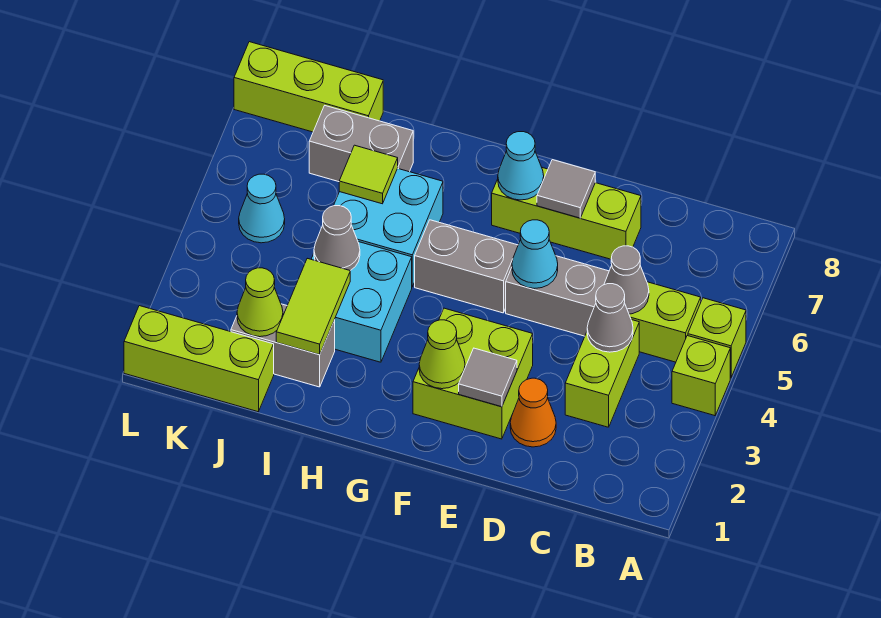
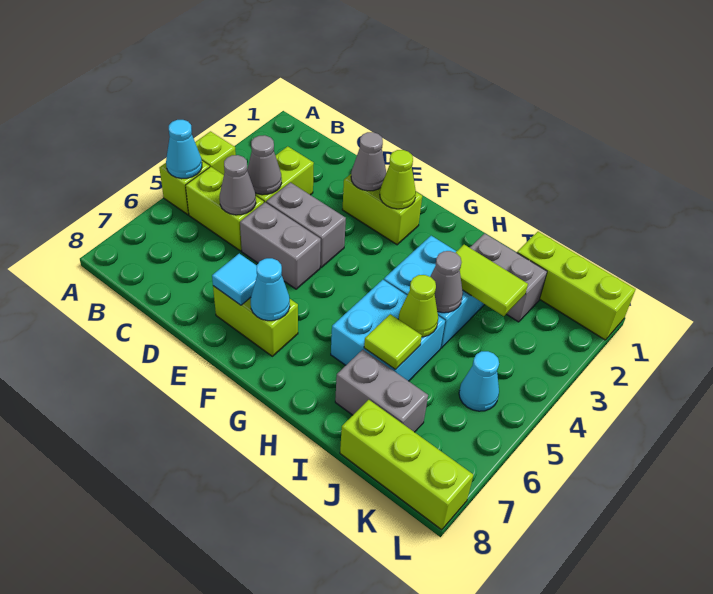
orange cone D2 level 1 -> none
lime brick D7:F7 level 1 -> lime brick E7:F7 level 1
lime brick E2:F3 level 1 -> lime brick E2:F2 level 1
grey tile E2 level 2 -> grey cone E2 level 2
cyan cone E5 level 2 -> cyan cone A5 level 2
grey tile E7 level 2 -> cyan tile E7 level 2
grey brick F5:G5 level 1 -> grey brick D4:E4 level 1
lime tile I2:I3 level 2 -> lime tile I3:J3 level 2
lime cone J2 level 2 -> lime cone I5 level 2

